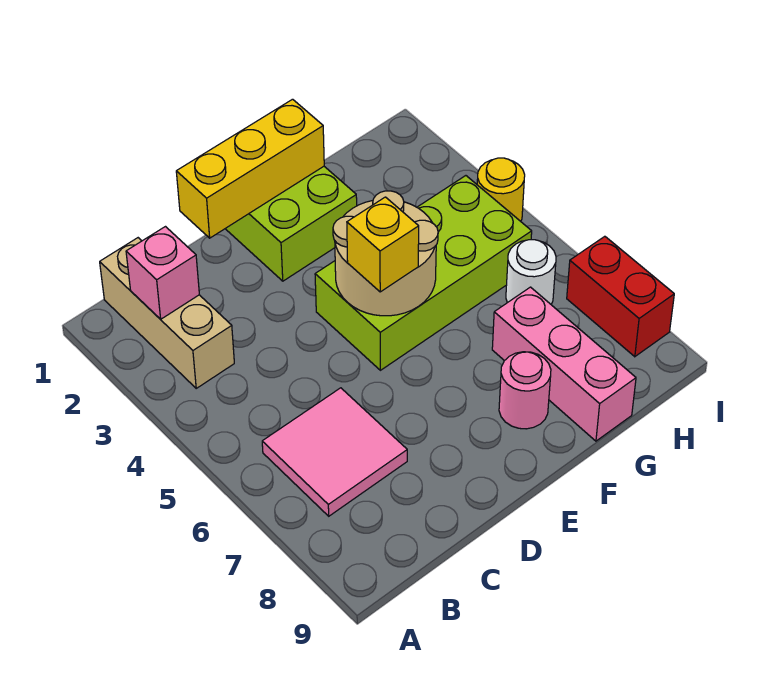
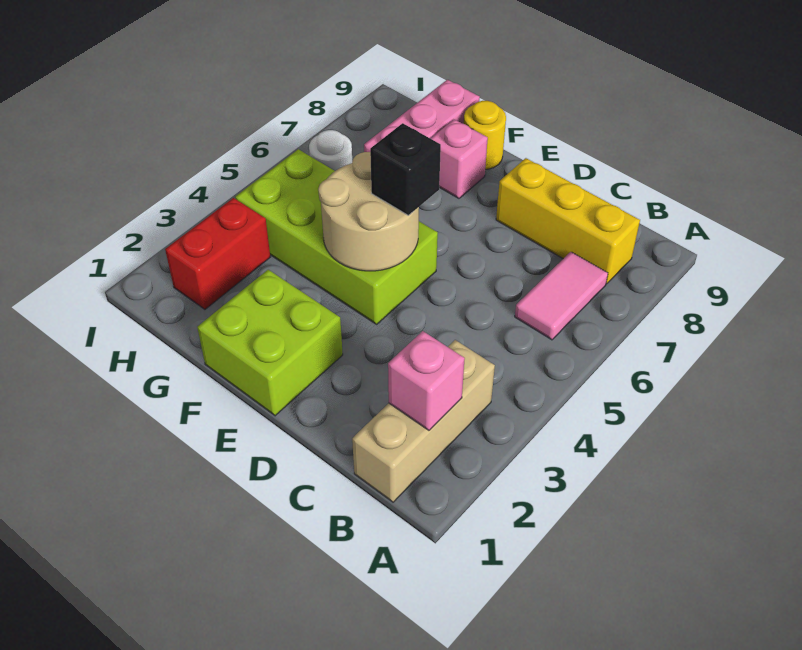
pink tile B6:C7 level 1 -> pink tile B6:B7 level 1
yellow brick D1:F1 level 2 -> yellow brick B8:D8 level 1
yellow brick E5 level 3 -> black brick E5 level 3
pink round brick F8 level 1 -> pink brick F8 level 1
yellow round brick I4 level 1 -> yellow round brick F9 level 1
red brick I7:I8 level 1 -> red brick H2:H3 level 1

